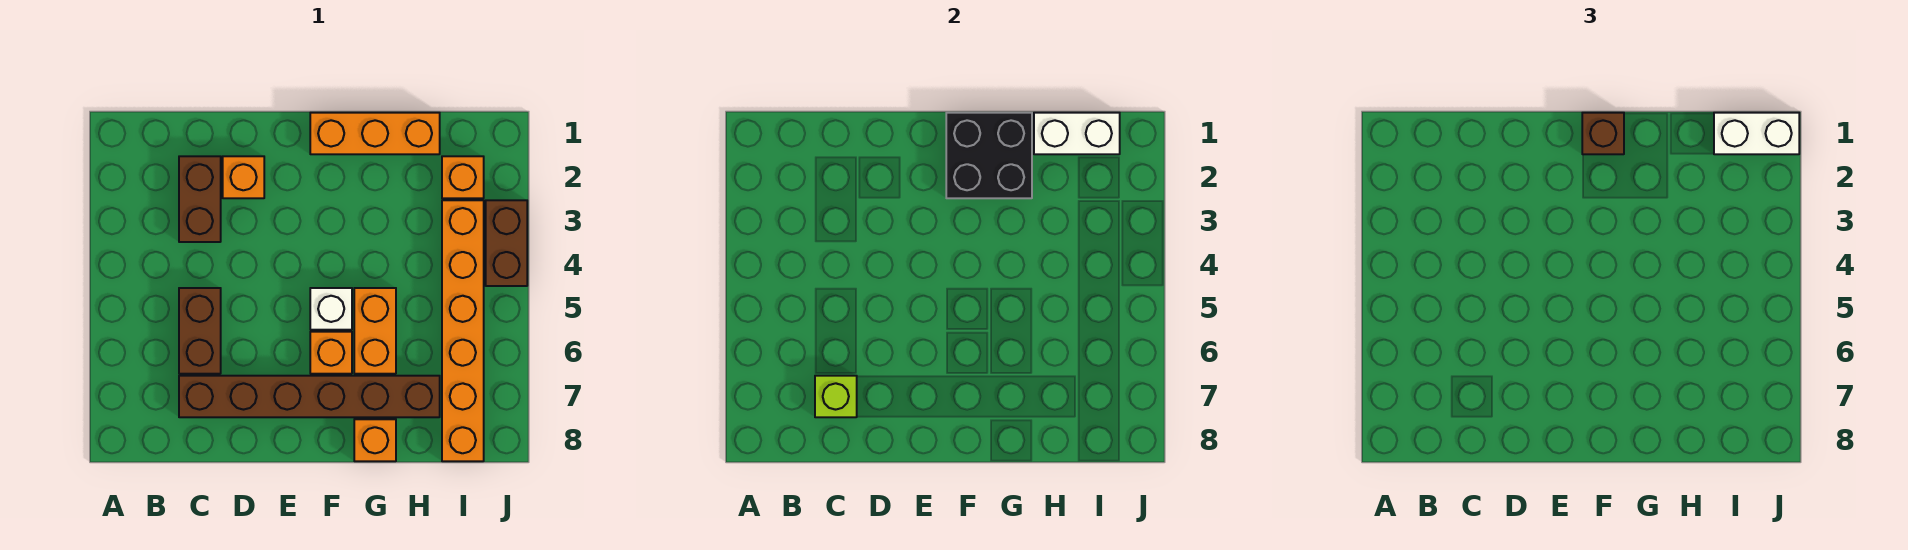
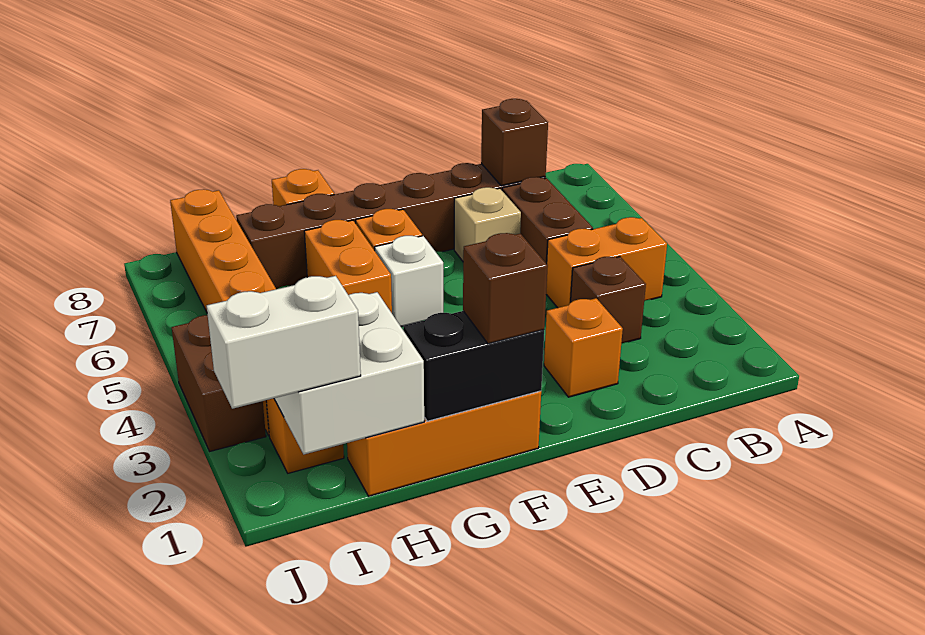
none -> orange brick B4:C4 level 1
brown brick C2:C3 level 1 -> brown brick C3 level 1
lime brick C7 level 2 -> brown brick C7 level 2
none -> tan brick D6 level 1
black brick F1:G2 level 2 -> black brick F1:G1 level 2
white brick H1:I1 level 2 -> white brick H1:I2 level 2

